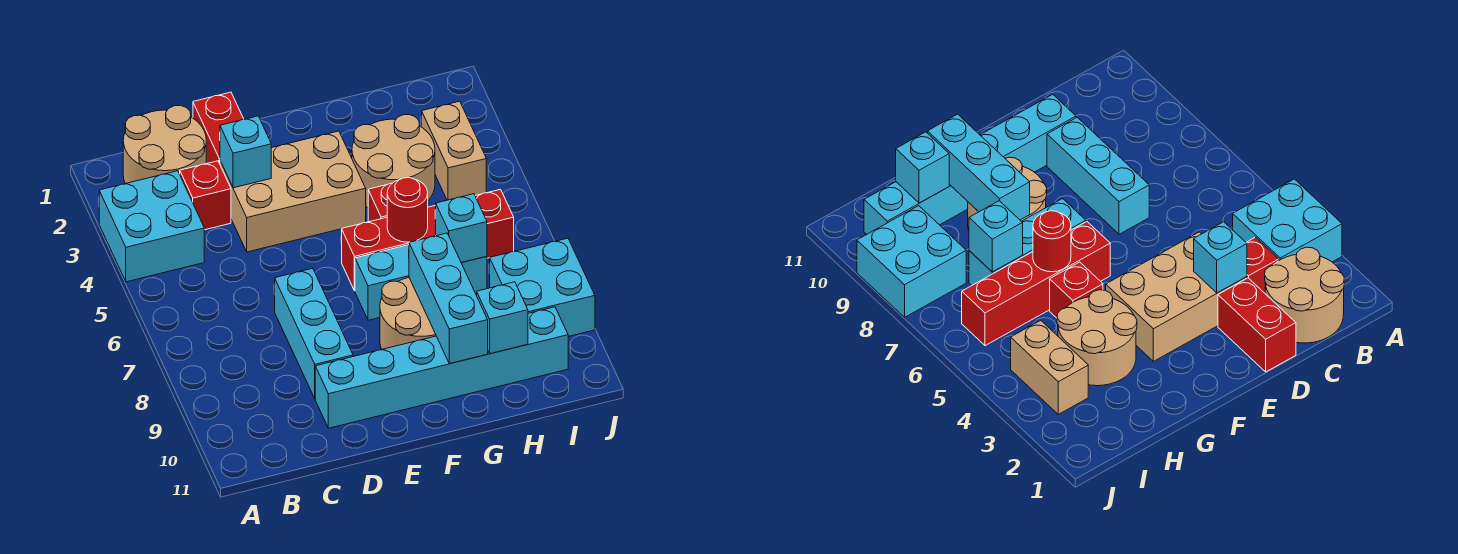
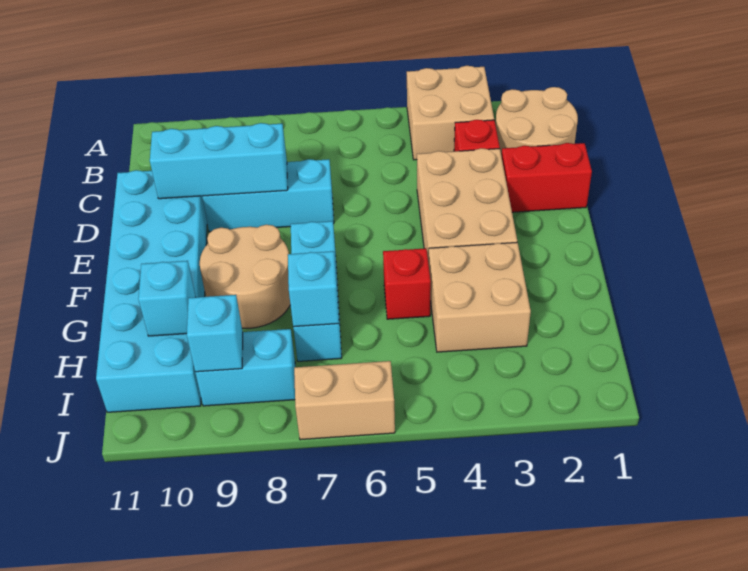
cyan brick A3:B4 level 1 -> tan brick A3:B4 level 1
cyan brick D3 level 2 -> cyan brick I9 level 2
cyan brick D10:I10 level 1 -> cyan brick D10:I11 level 1
red brick F6:I6 level 1 -> none
tan round brick G3:H4 level 1 -> tan brick G3:H4 level 1
red round brick G6 level 2 -> none
cyan brick G8:G10 level 2 -> cyan brick D8:D10 level 2
tan brick I3:I4 level 1 -> tan brick J6:J7 level 1
cyan brick I8:J9 level 1 -> cyan brick I8:I9 level 1

